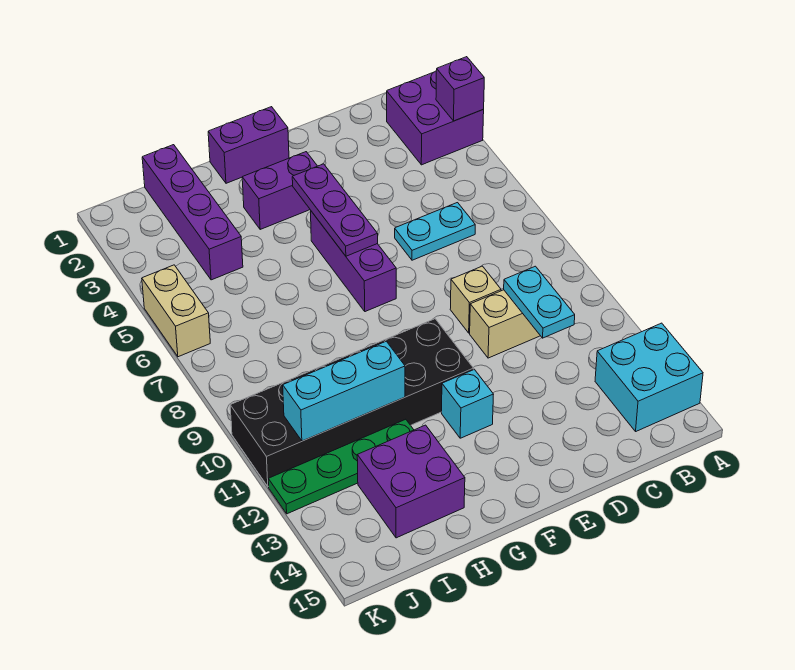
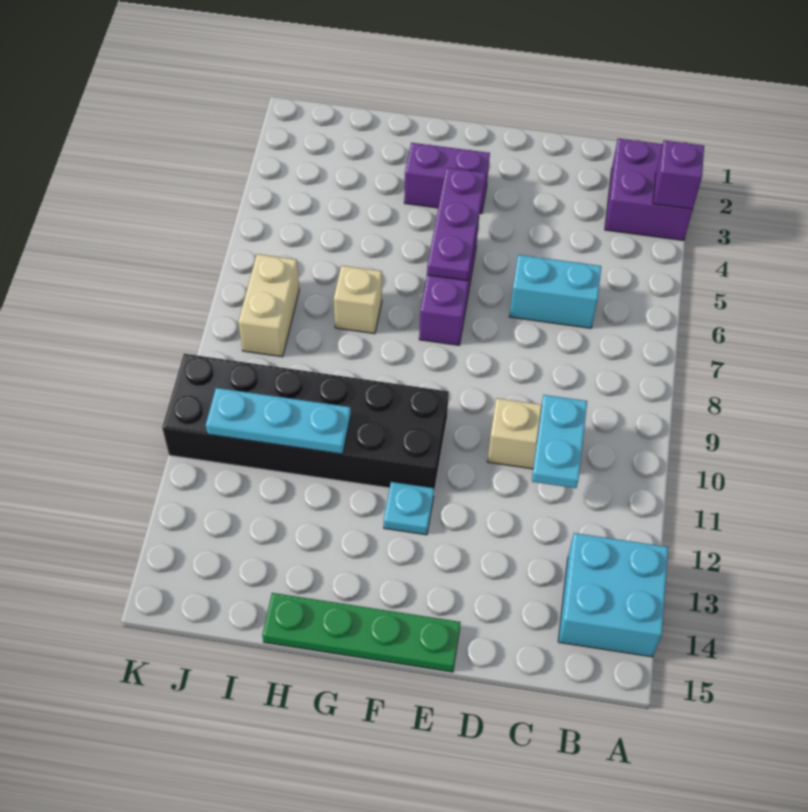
cyan plate C6:D6 level 1 -> cyan brick C6:D6 level 1
tan brick D9 level 1 -> tan brick H7 level 1
purple brick F1:G1 level 1 -> none
cyan brick F12 level 1 -> cyan plate F12 level 1
cyan brick H11:J11 level 2 -> cyan plate H11:J11 level 2
green plate H12:K12 level 1 -> green plate E15:H15 level 1
purple brick H13:I14 level 1 -> none
purple brick I1:I4 level 1 -> none
tan brick K5:K6 level 1 -> tan brick J7:J8 level 1

